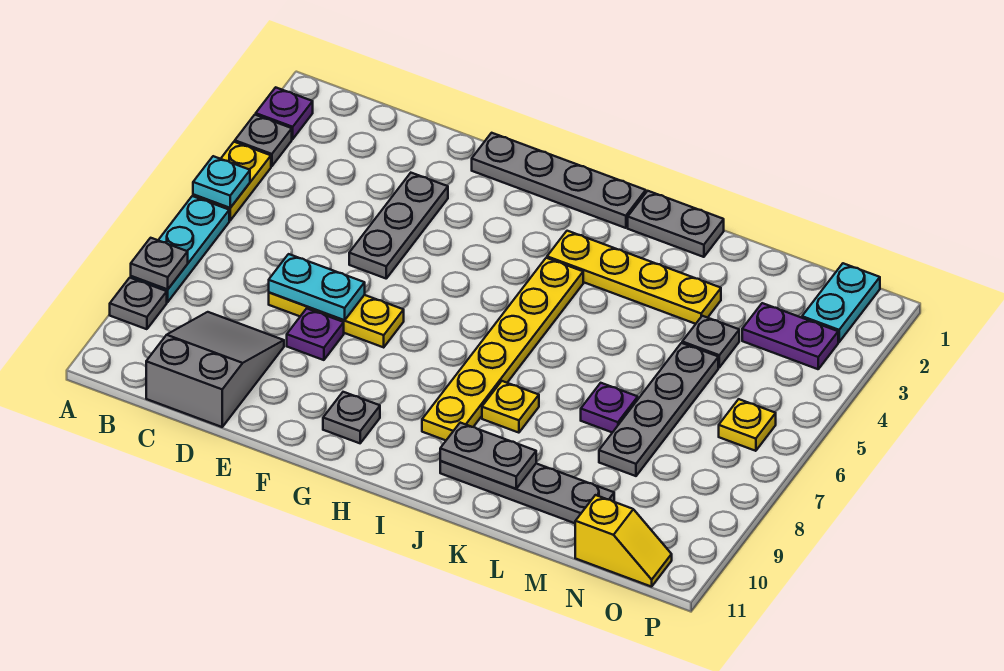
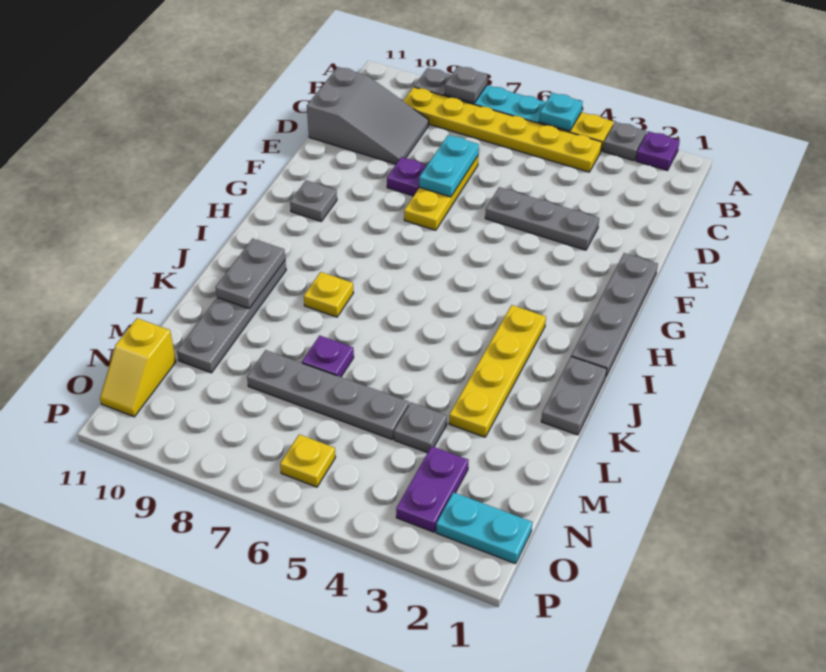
yellow plate I4:I9 level 1 -> yellow plate B4:B9 level 1

